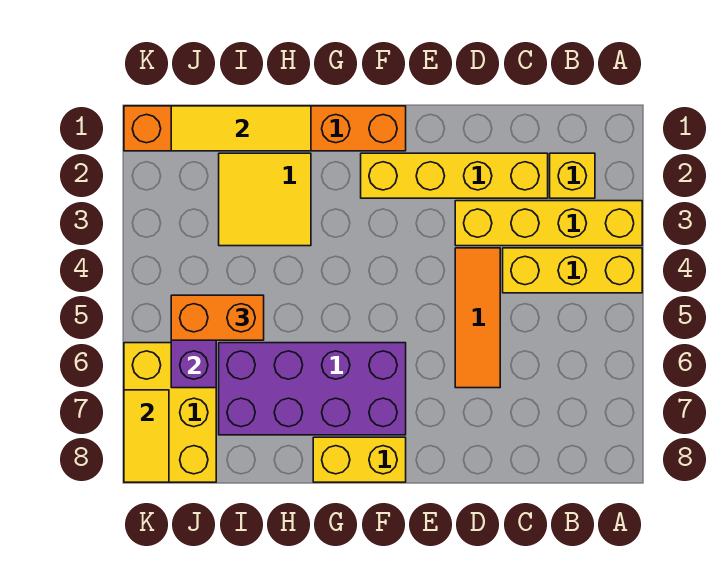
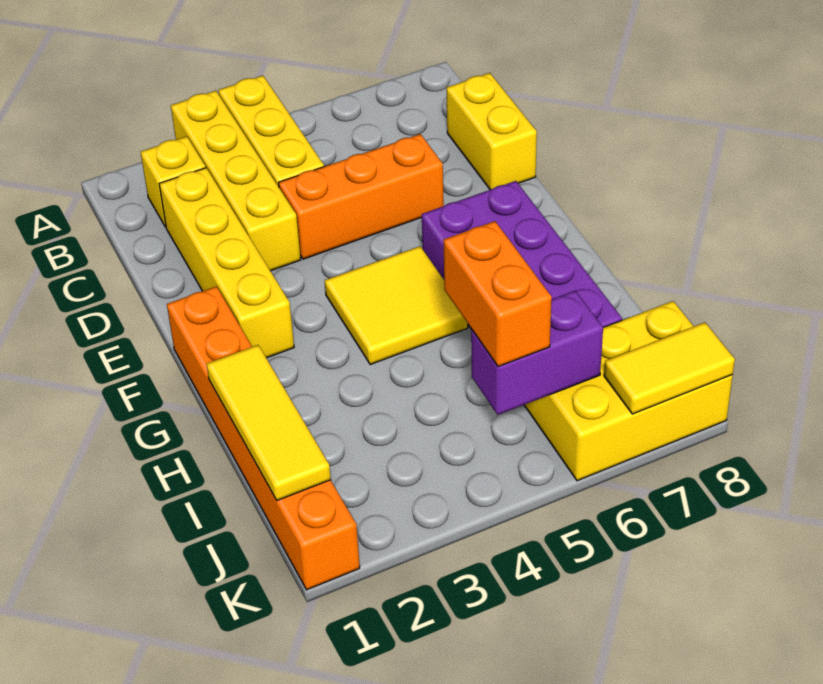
orange tile D4:D6 level 1 -> orange brick D4:D6 level 1
yellow brick F8:G8 level 1 -> yellow brick C8:D8 level 1
yellow tile H2:I3 level 1 -> yellow tile F4:G5 level 1

